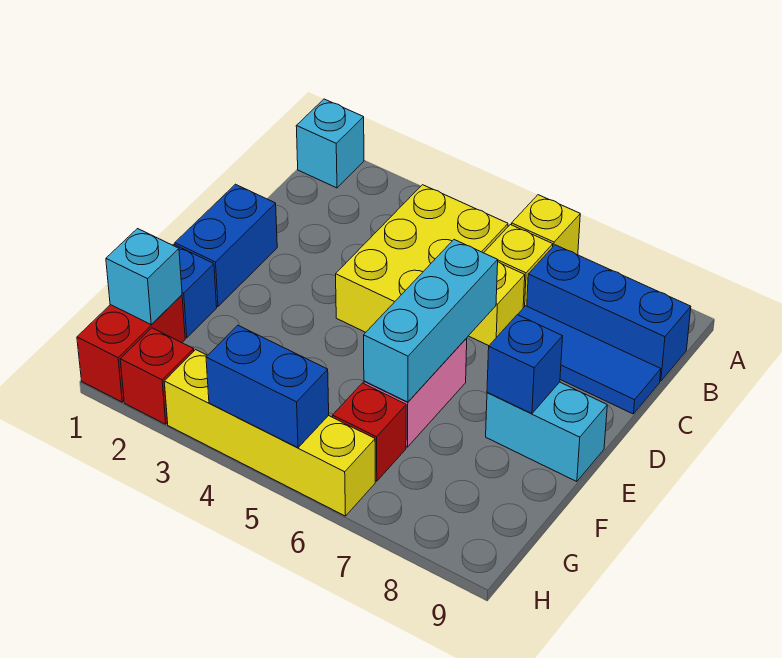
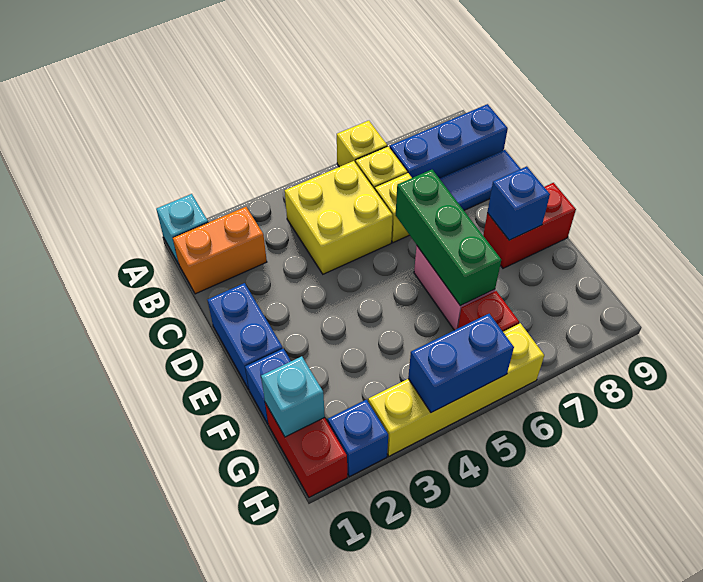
none -> orange brick B1:B2 level 1
yellow brick B4:D5 level 1 -> yellow brick B4:C5 level 1
cyan brick D6:F6 level 2 -> green brick D6:F6 level 2
cyan brick E8:E9 level 1 -> red brick E8:E9 level 1
red brick H2 level 1 -> blue brick H2 level 1

